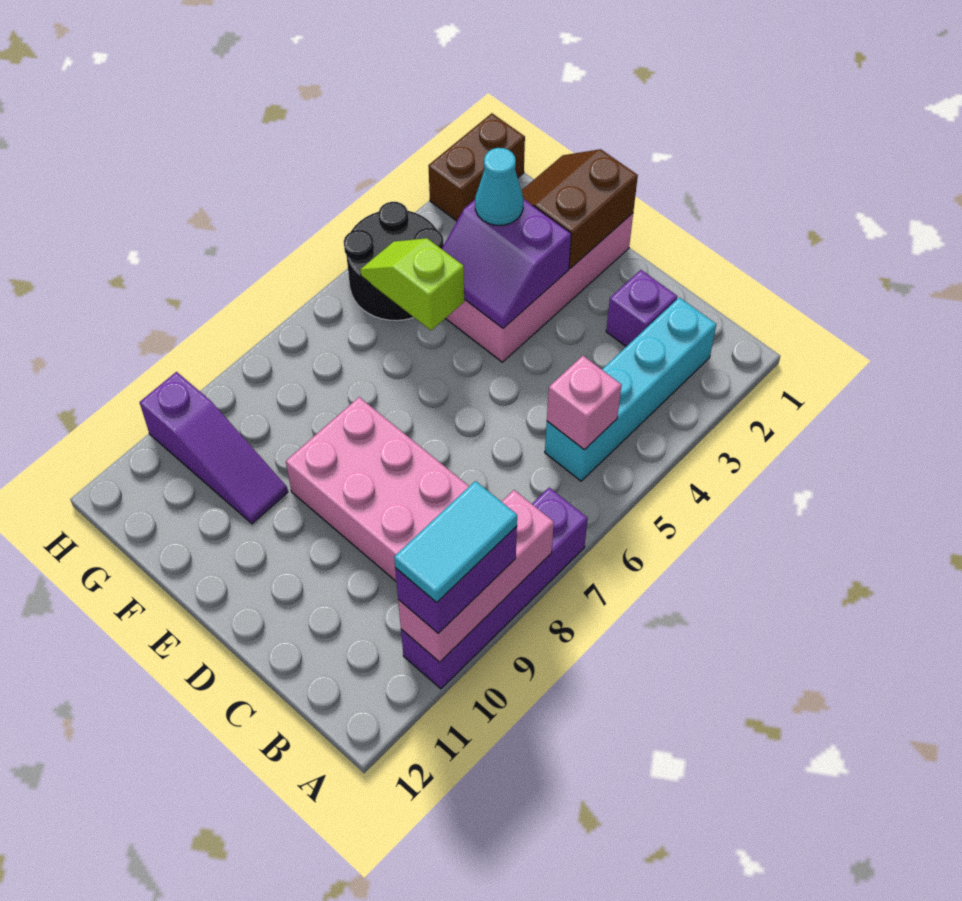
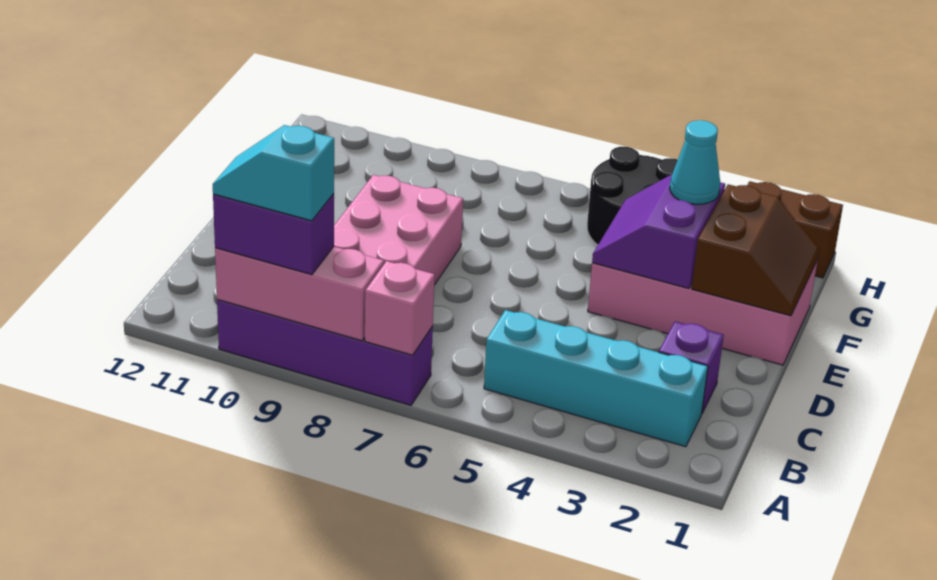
cyan tile A9:A10 level 4 -> cyan slope A9:A10 level 4 top 9
pink brick B5 level 2 -> pink brick A7 level 2
brown slope E1:F2 level 2 top E -> brown slope E1:F2 level 2 top 2
lime slope F5:G5 level 2 top F -> none
purple slope F10:H10 level 1 top H -> none

